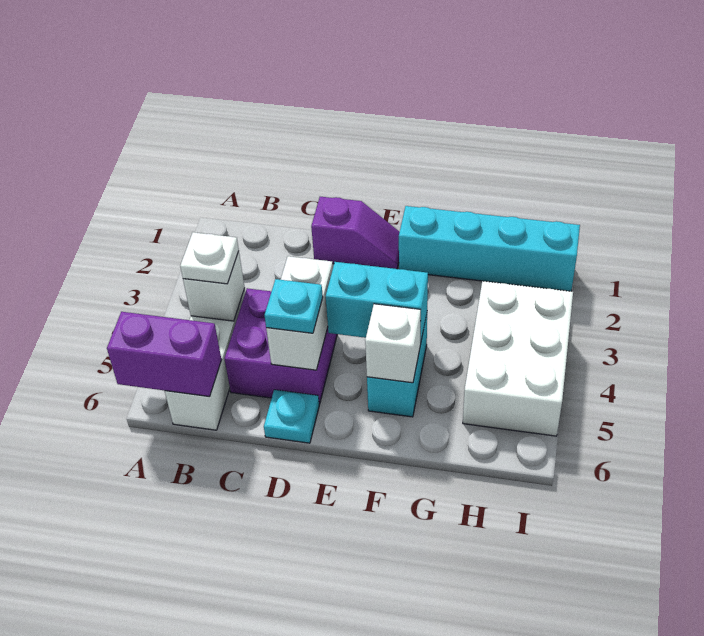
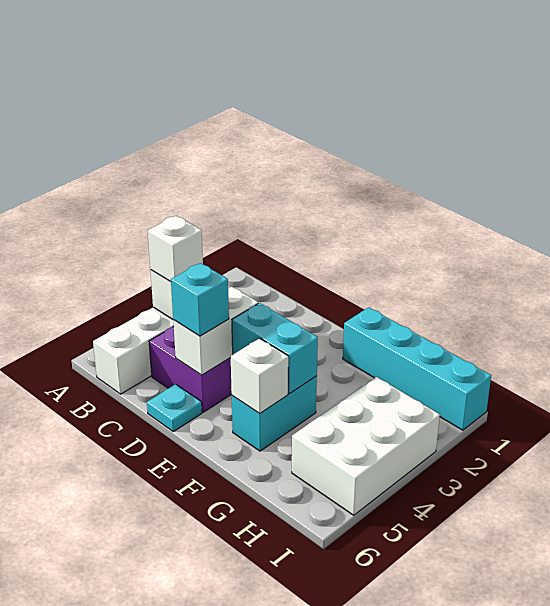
purple brick A6:B6 level 2 -> none
white plate B4 level 3 -> white brick B4 level 3
purple slope D1:E1 level 1 top D -> none
cyan plate D5 level 3 -> cyan brick D5 level 3

